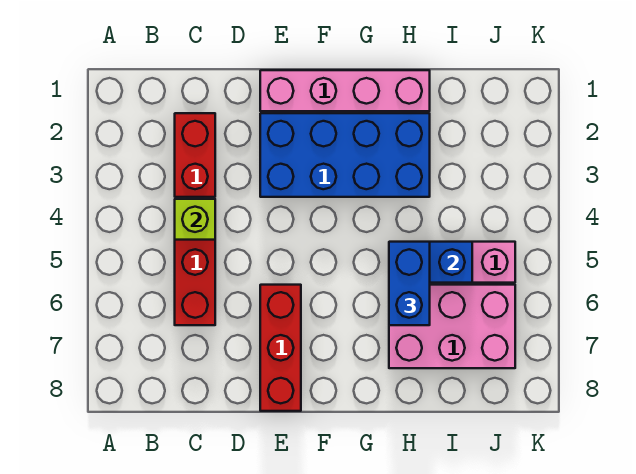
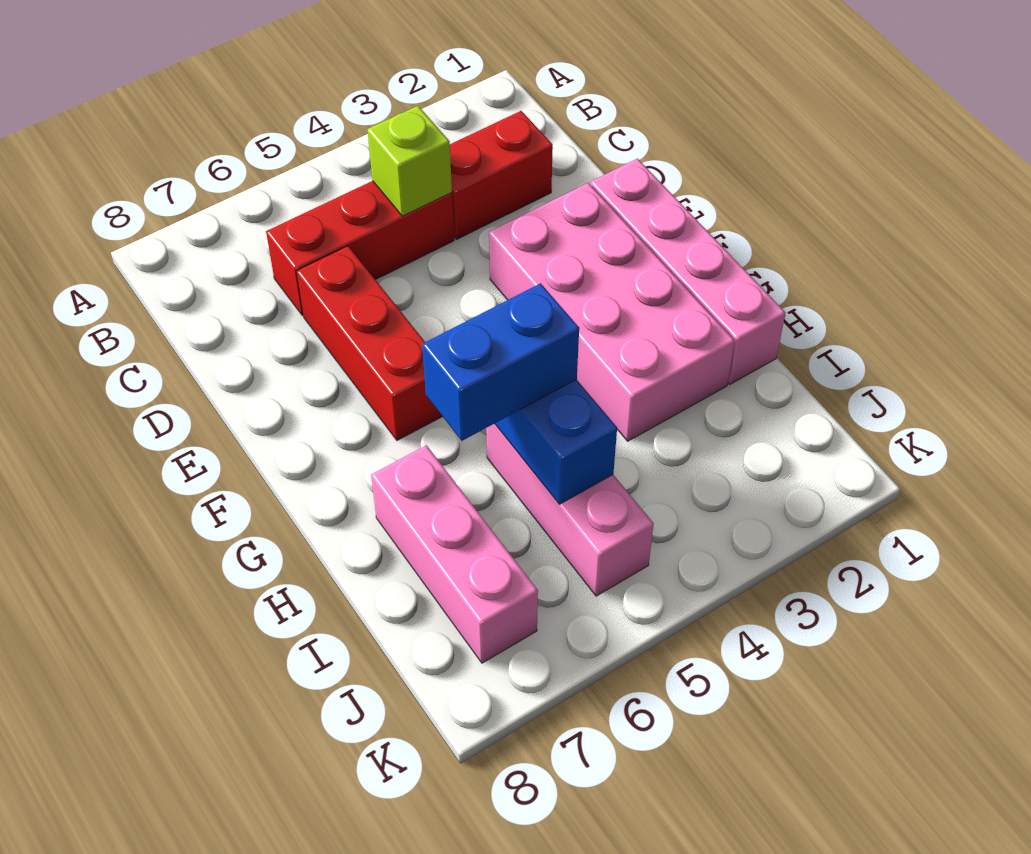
blue brick E2:H3 level 1 -> pink brick E2:H3 level 1
red brick E6:E8 level 1 -> red brick D6:F6 level 1
pink brick H6:J7 level 1 -> pink brick H7:J7 level 1

